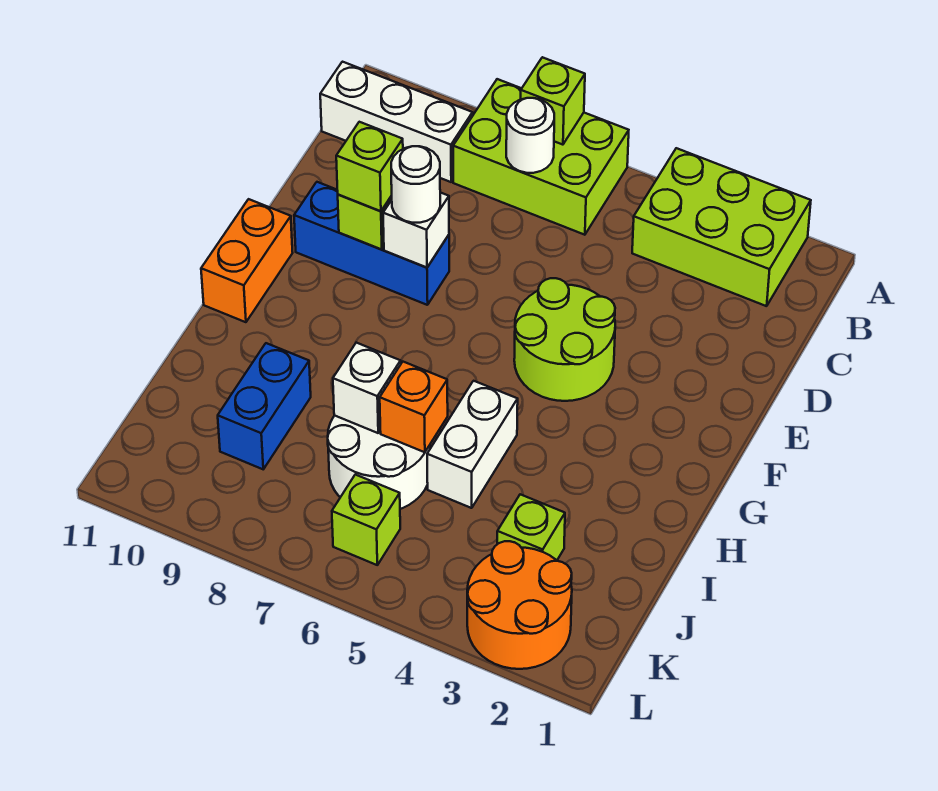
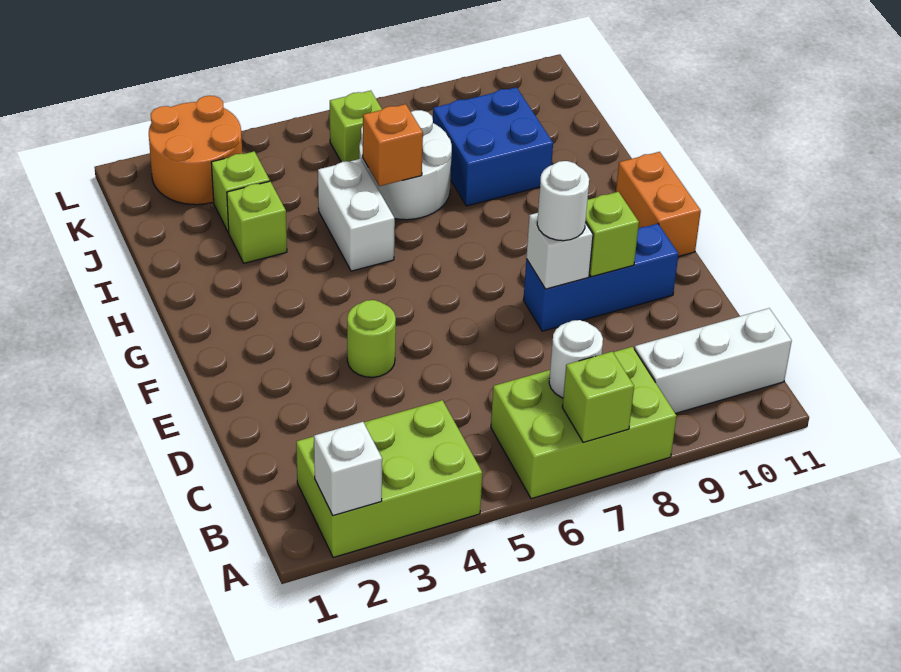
lime round brick E4:F5 level 1 -> lime round brick E4 level 1
lime brick E9 level 3 -> lime brick I3 level 1
white brick I7 level 2 -> white brick A2 level 2
blue brick I9:J9 level 1 -> blue brick I8:J9 level 1

